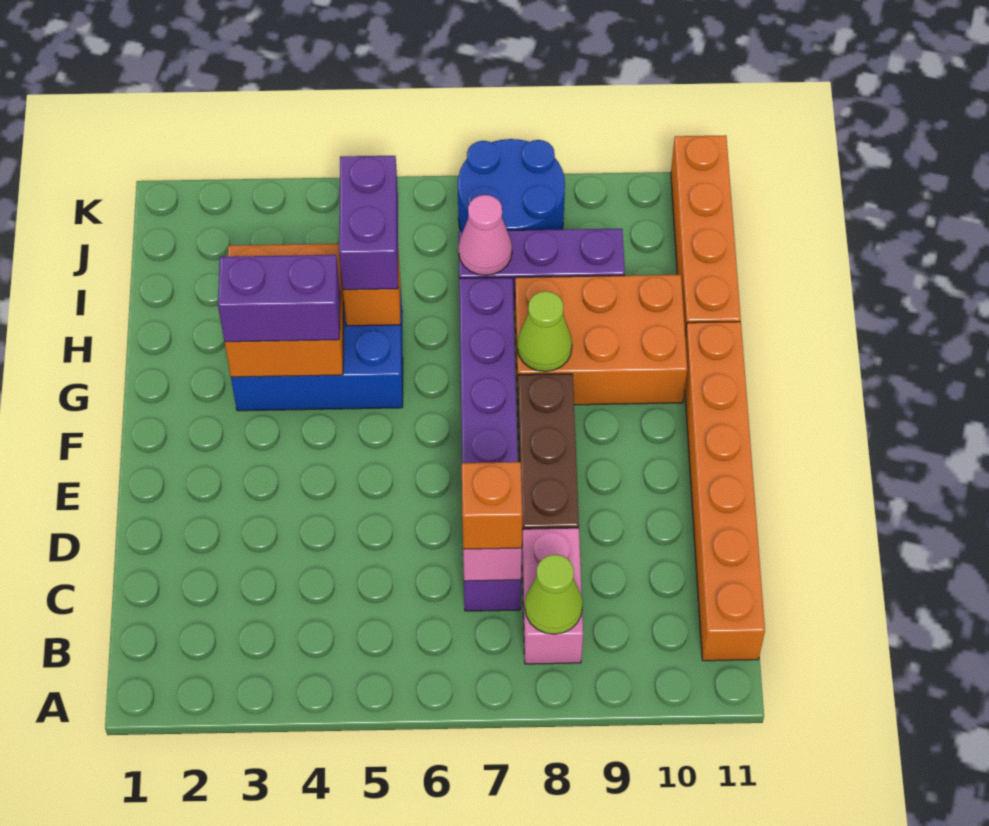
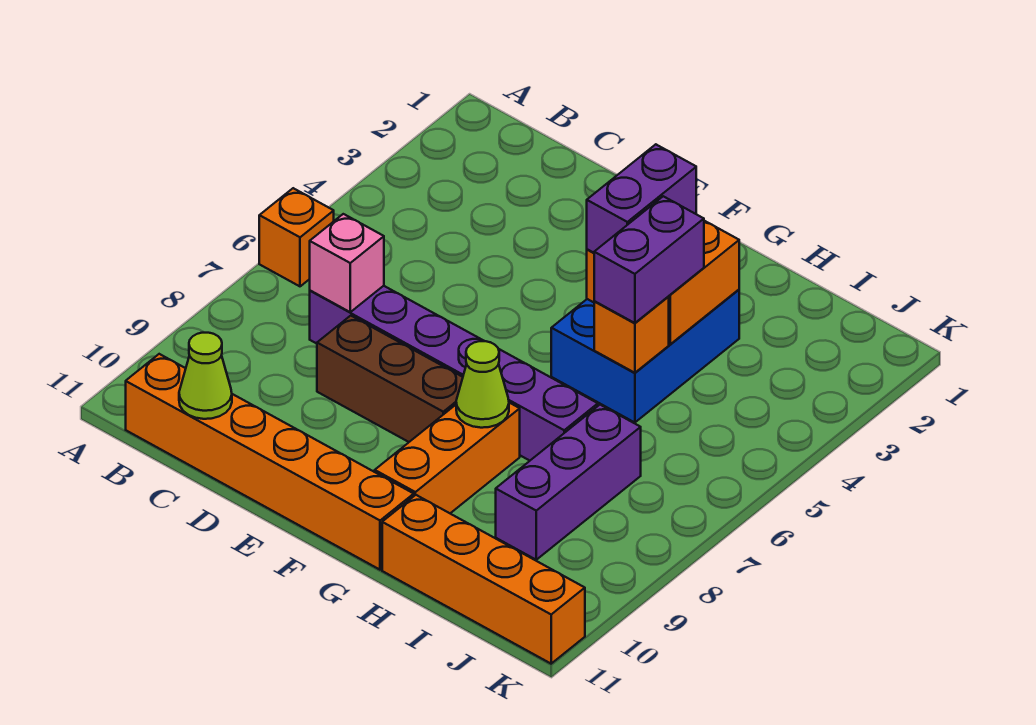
pink brick B8:C8 level 1 -> none
lime cone B8 level 2 -> lime cone C11 level 2
orange brick C7 level 3 -> orange brick A6 level 1
orange brick G8:H10 level 1 -> orange brick G8:G10 level 1
purple brick H5:I5 level 3 -> purple brick H4:H5 level 3
pink cone I7 level 2 -> none
blue round brick J7:K8 level 1 -> none

